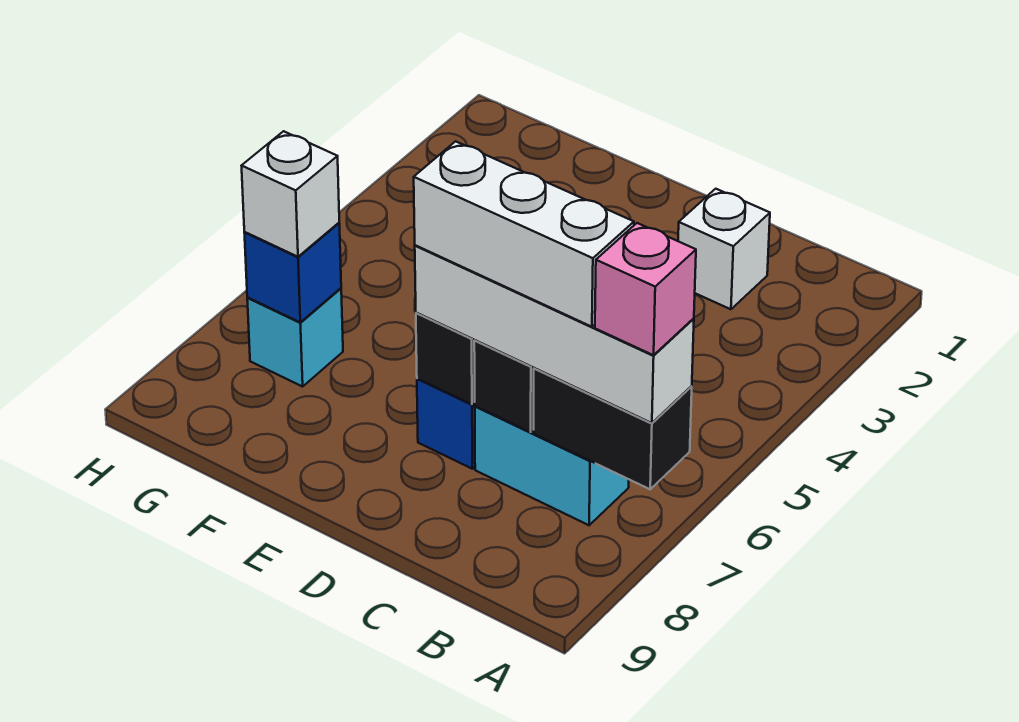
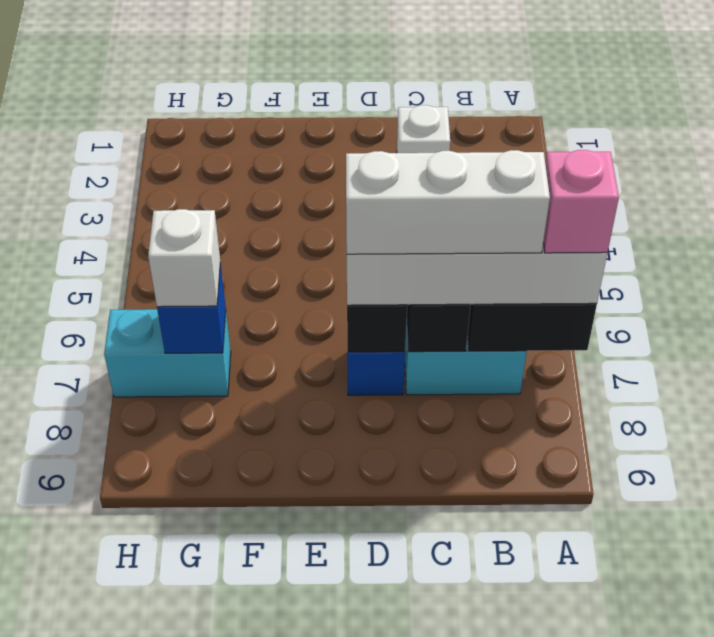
cyan brick G7 level 1 -> cyan brick G7:H7 level 1

